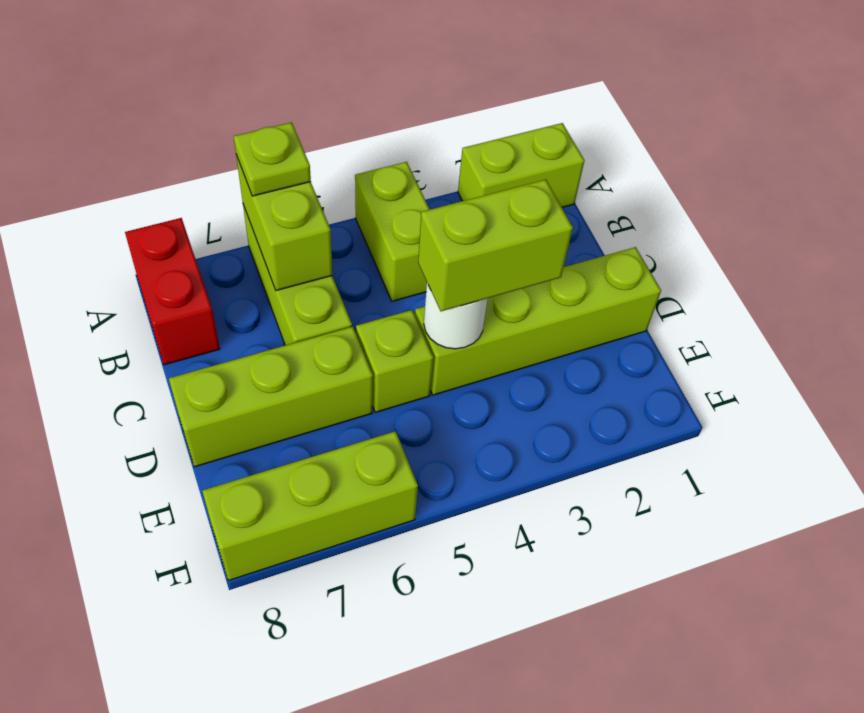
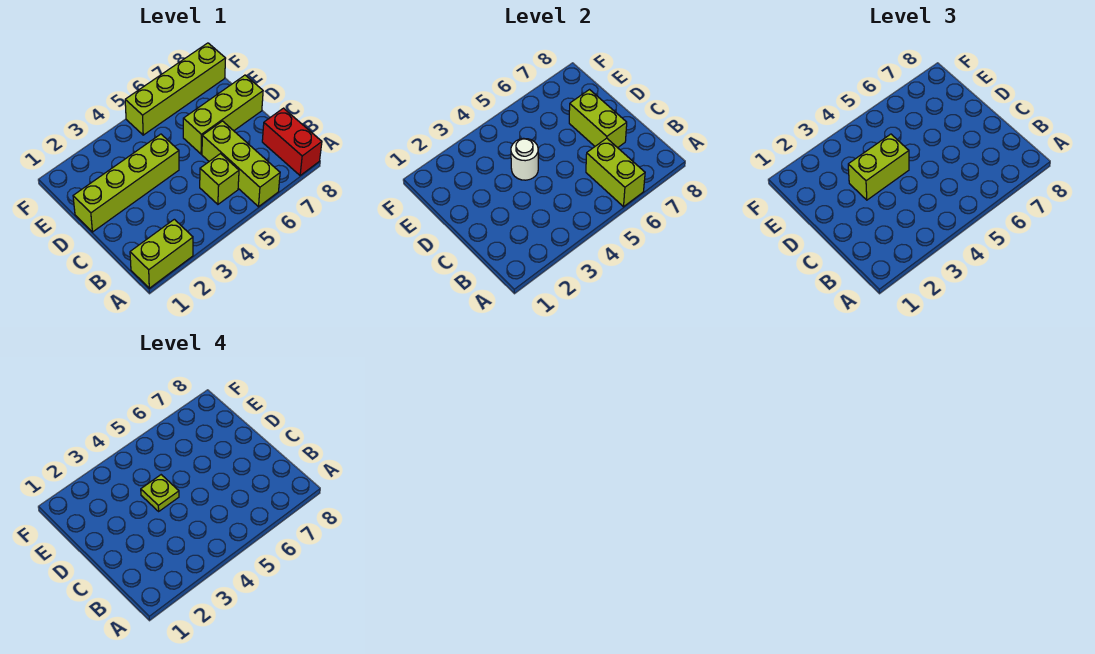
lime brick A4:B4 level 1 -> lime brick C7:D7 level 2
lime plate A6 level 3 -> lime plate D4 level 4
lime brick D5 level 1 -> lime brick B5 level 1
lime brick F6:F8 level 1 -> lime brick F5:F8 level 1

